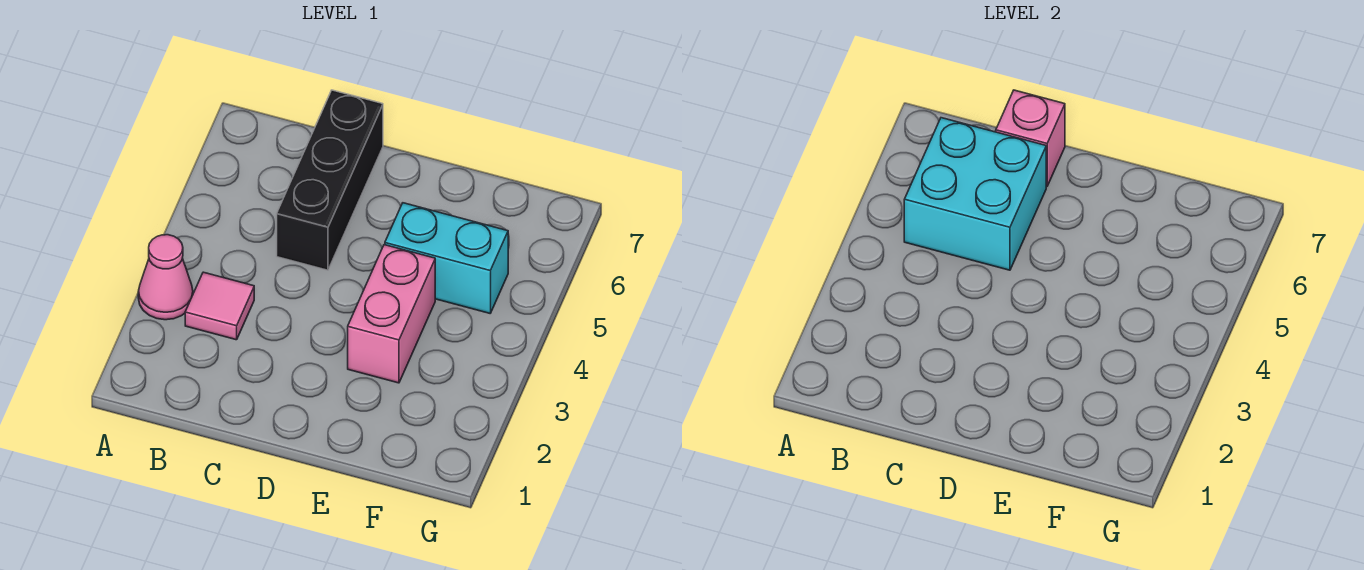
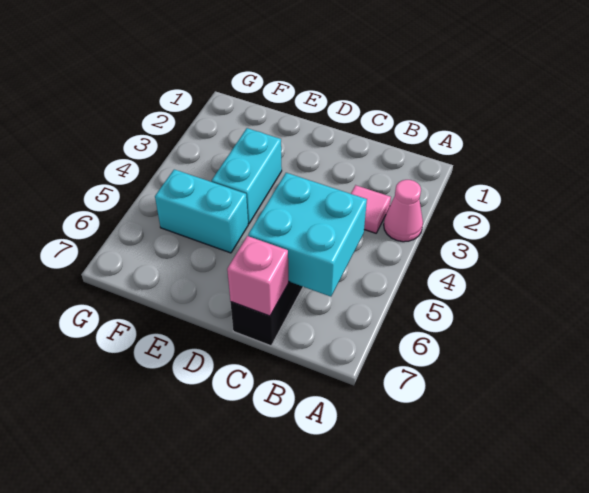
pink brick E3:E4 level 1 -> cyan brick E3:E4 level 1

